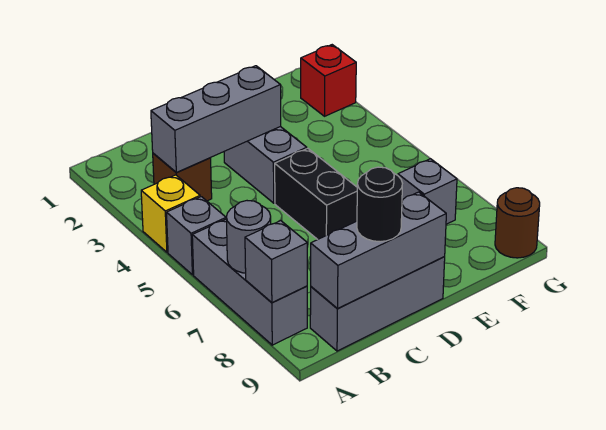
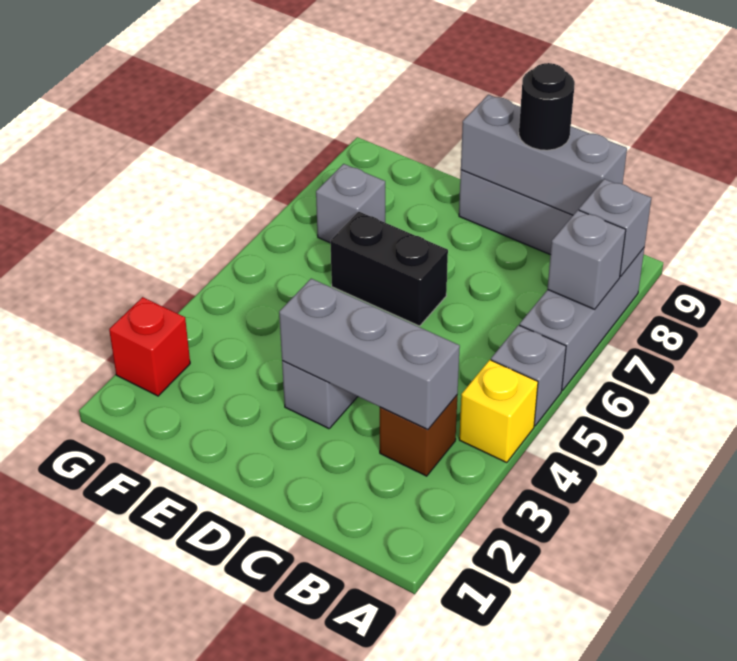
grey round brick A7 level 2 -> grey brick A7 level 2
black brick D5:D6 level 1 -> black brick D6:E6 level 1
brown round brick G9 level 1 -> none

